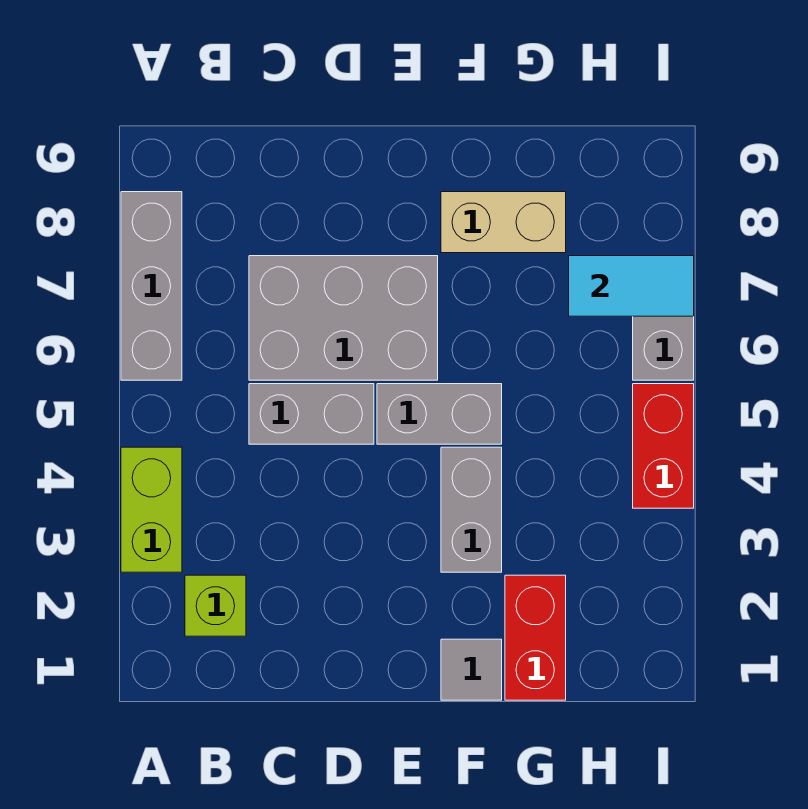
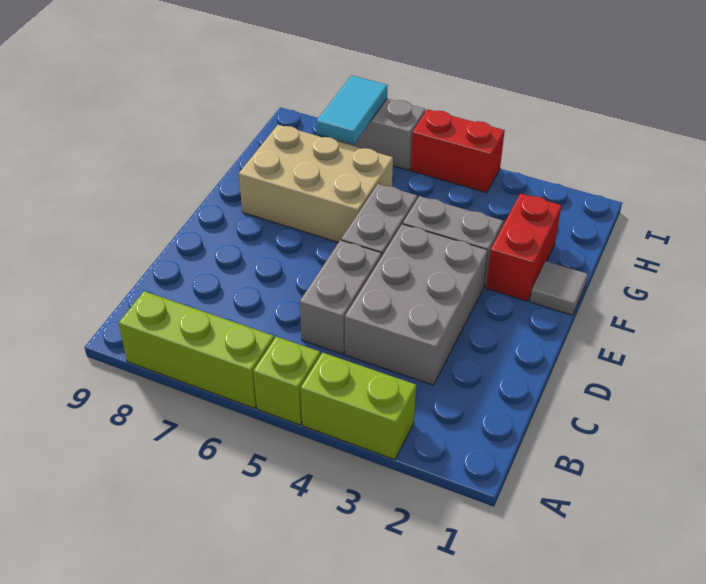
grey brick A6:A8 level 1 -> lime brick A6:A8 level 1
lime brick B2 level 1 -> lime brick A5 level 1
grey brick C6:E7 level 1 -> grey brick C3:E4 level 1
tan brick F8:G8 level 1 -> tan brick F6:G8 level 1
red brick G1:G2 level 1 -> red brick F2:G2 level 1

